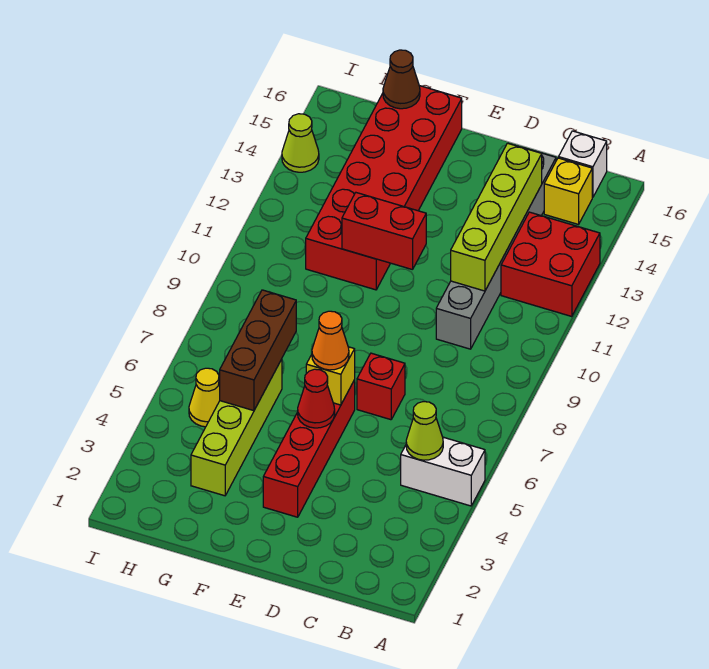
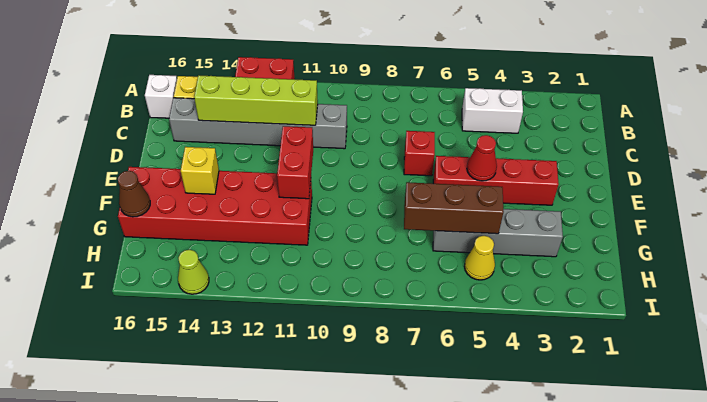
white brick A5:B5 level 1 -> white brick B4:B5 level 1
lime cone B5 level 2 -> none
yellow brick E6 level 2 -> yellow brick F14 level 2
orange cone E6 level 3 -> none
lime brick G3:G6 level 1 -> grey brick G3:G6 level 1

